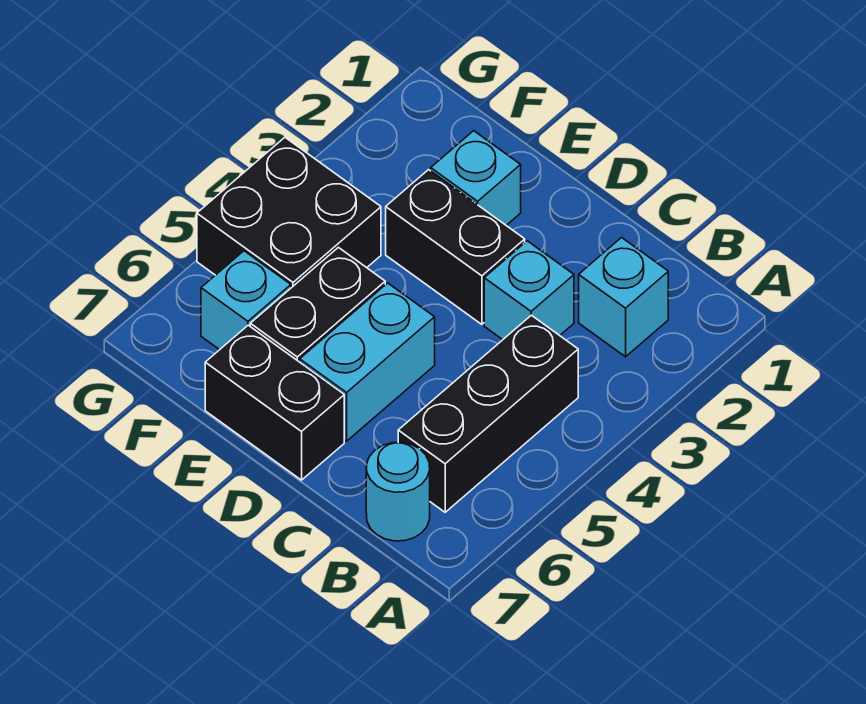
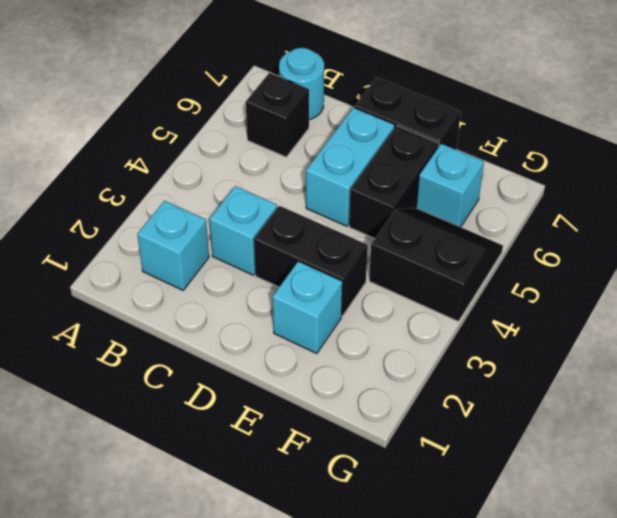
black brick B4:B6 level 1 -> black brick B6 level 1
black brick F4:G5 level 1 -> black slope F4:G5 level 1 top 4

